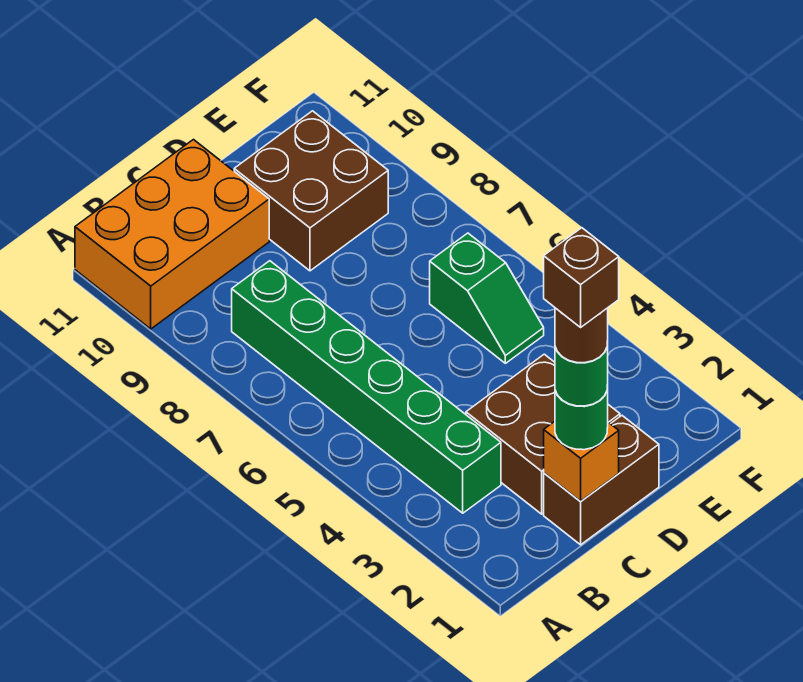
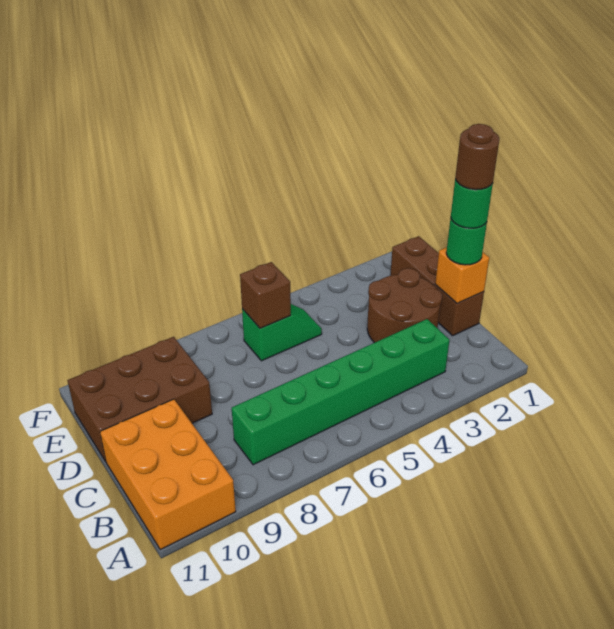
brown brick C1:D1 level 1 -> brown brick C1:E1 level 1
brown brick C1 level 6 -> brown brick E6 level 2
brown brick C2:D3 level 1 -> brown round brick C2:D3 level 1
brown brick D9:E10 level 1 -> brown brick D9:E11 level 1

